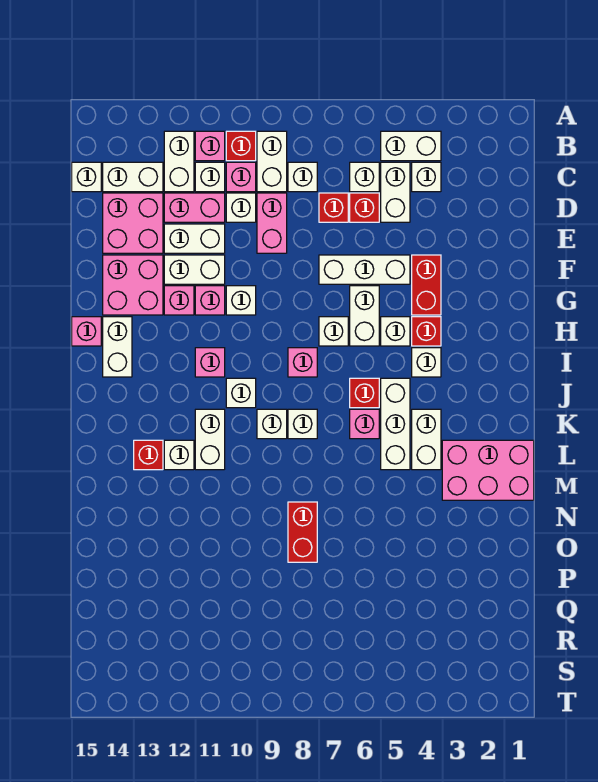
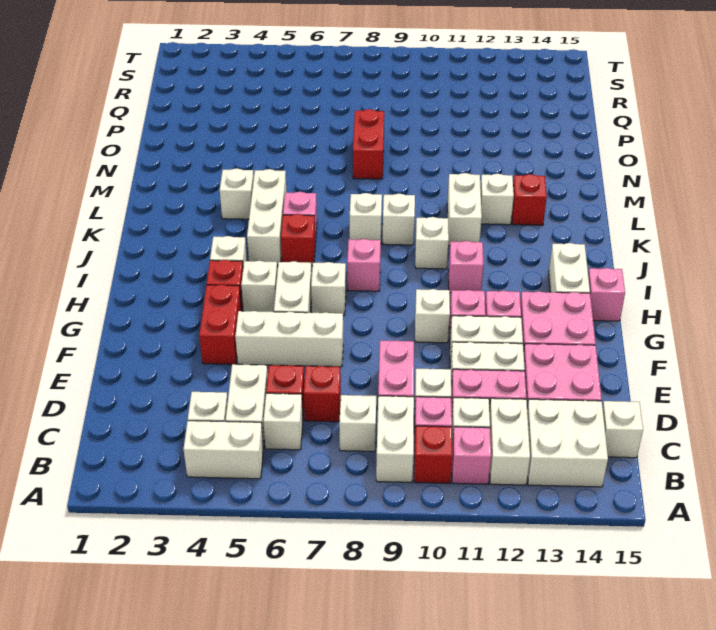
white brick C13:C14 level 1 -> white brick B13:C14 level 1
white brick K4:L4 level 1 -> white brick L4 level 1
pink brick L1:M3 level 1 -> none

